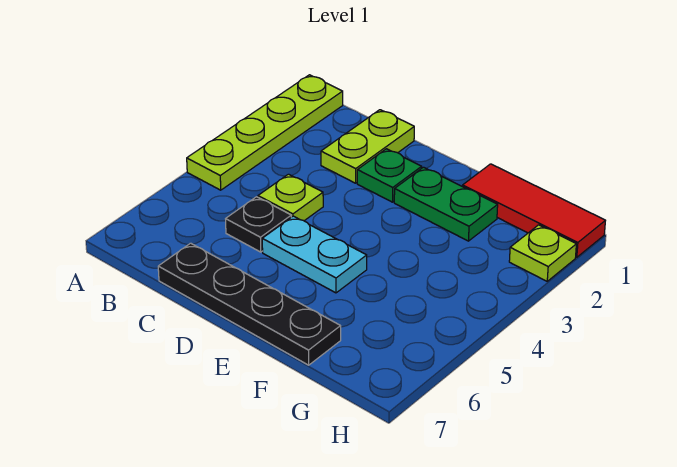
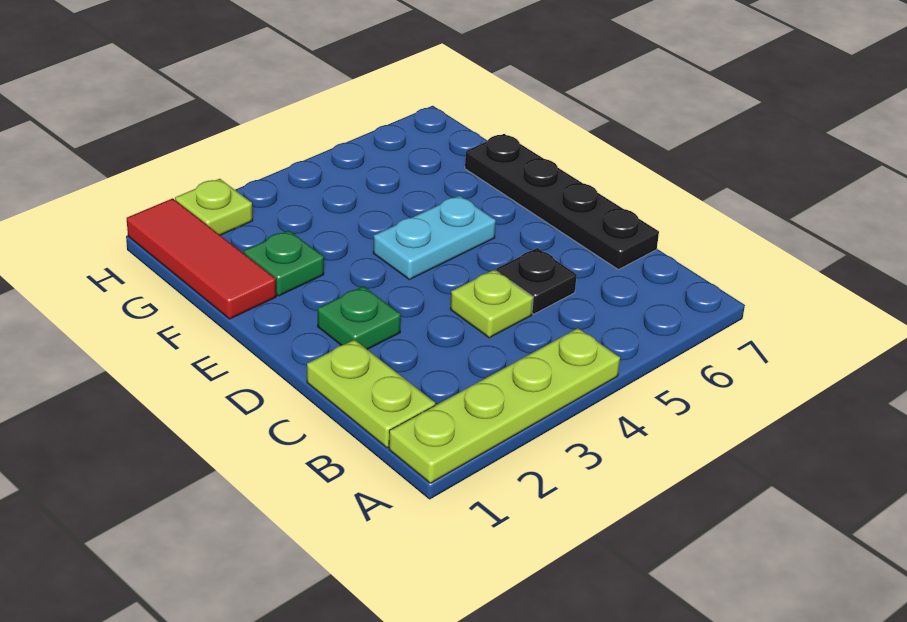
lime plate C1:C2 level 1 -> lime plate B1:C1 level 1
cyan plate D5:E5 level 1 -> cyan plate E4:E5 level 1
green plate E2:F2 level 1 -> green plate F2 level 1

